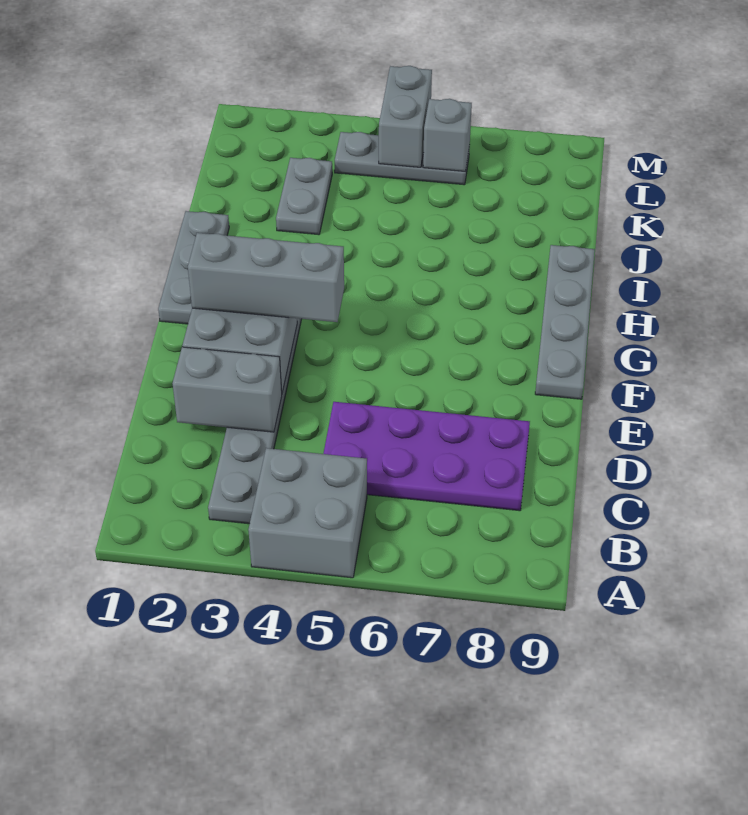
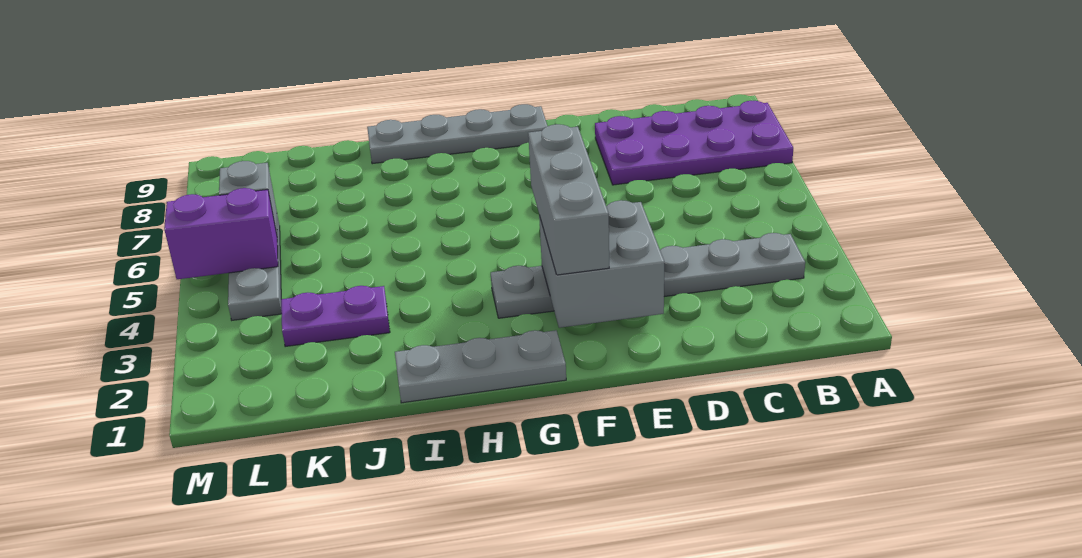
grey brick A4:B5 level 1 -> none
purple plate C5:D8 level 1 -> purple plate A7:D8 level 1
grey brick D2:D3 level 2 -> none
grey plate J3:K3 level 1 -> purple plate J3:K3 level 1
grey brick L5:M5 level 2 -> purple brick L5:M5 level 2

